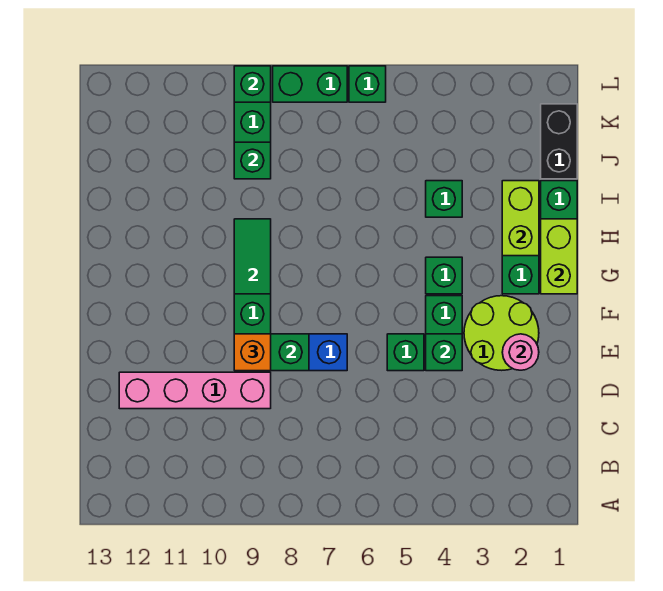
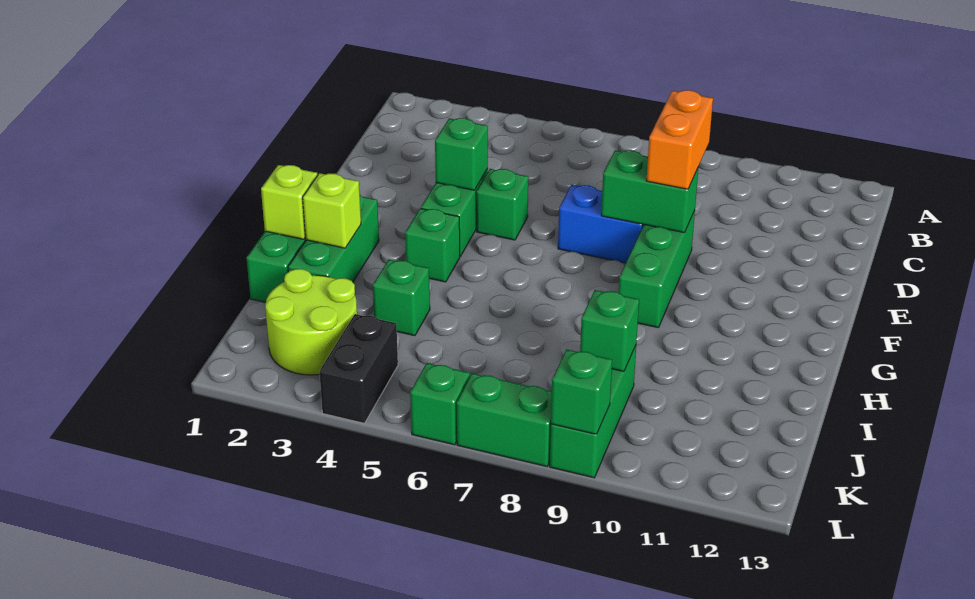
pink brick D9:D12 level 1 -> none
lime round brick E2:F3 level 1 -> lime round brick J2:K3 level 1
pink round brick E2 level 2 -> none
orange brick E9 level 3 -> orange brick D9:E9 level 3
lime brick G1:H1 level 2 -> lime brick H1 level 2
green tile G9:H9 level 2 -> none
lime brick H2:I2 level 2 -> lime brick H2 level 2
black brick J1:K1 level 1 -> black brick K4:L4 level 1

